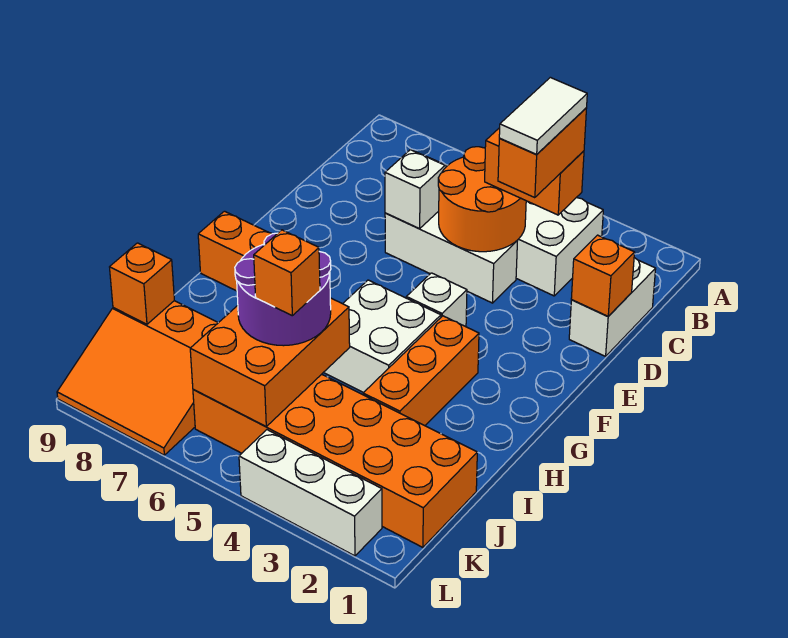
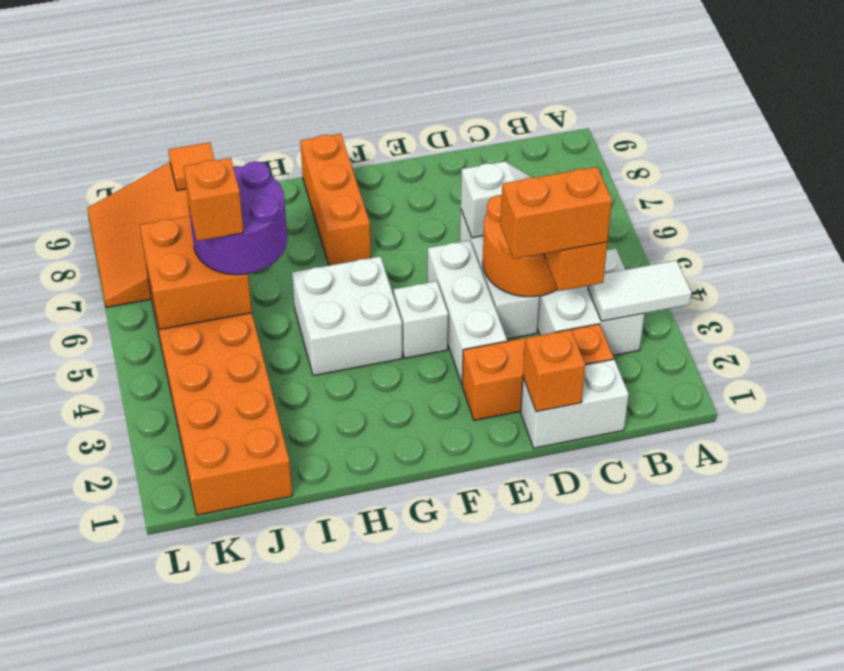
white tile C3:D3 level 5 -> white tile A3:B3 level 2
orange brick G3:I3 level 1 -> orange brick C2:E2 level 1
orange brick I5:K6 level 2 -> orange brick J5:K6 level 2
orange brick J9 level 2 -> orange tile J9 level 2
white brick L2:L4 level 1 -> white brick E3:E5 level 1

